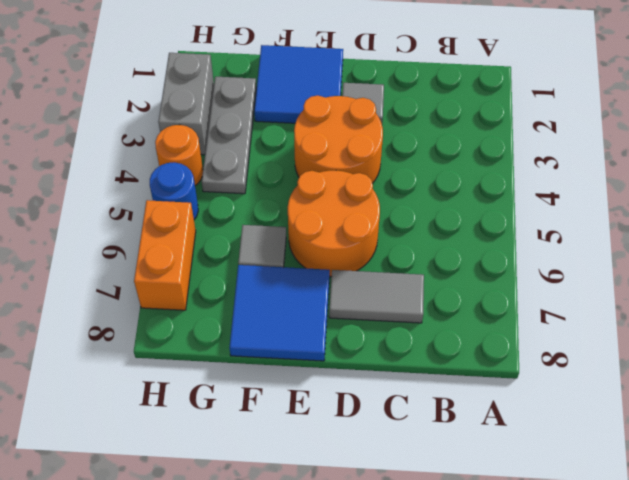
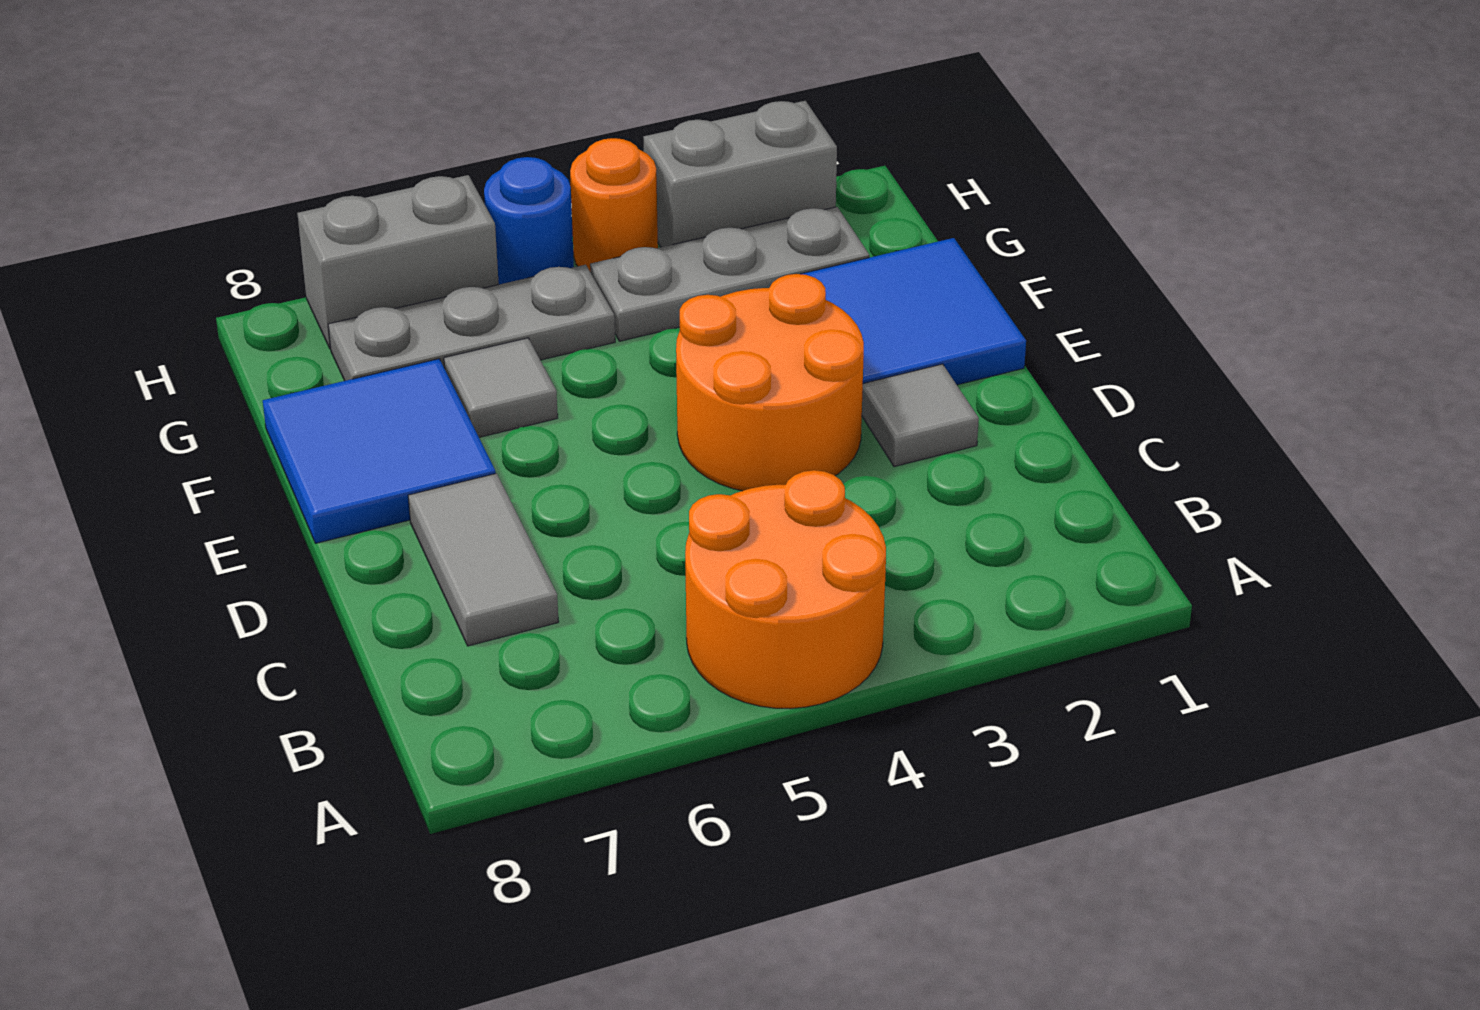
orange round brick D5:E6 level 1 -> orange round brick A4:B5 level 1
none -> grey plate G5:G7 level 1
orange brick H6:H7 level 1 -> grey brick H6:H7 level 1

